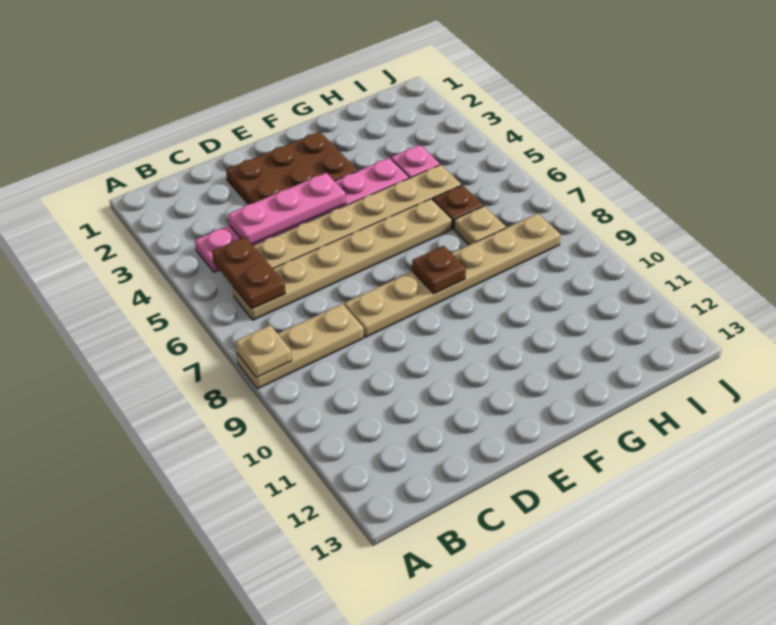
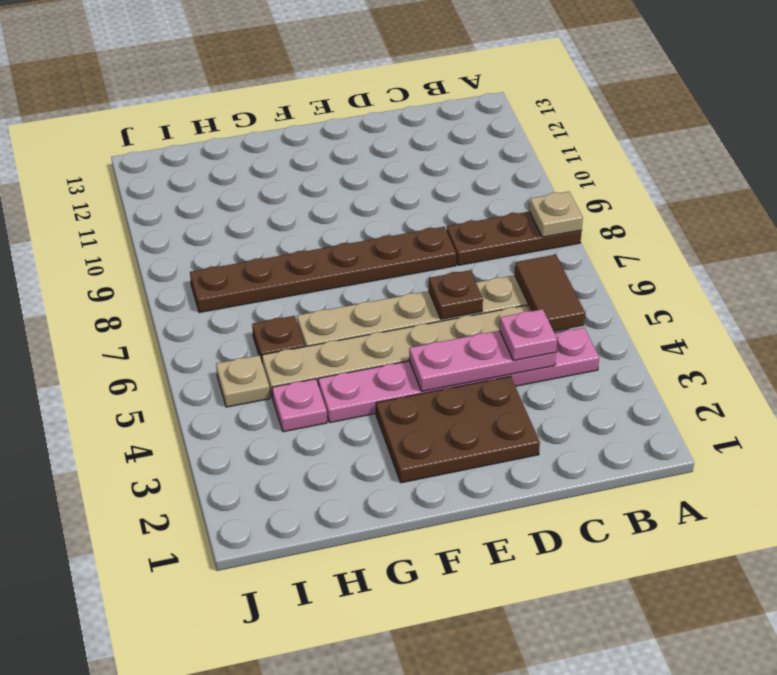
tan plate A8:C8 level 1 -> brown plate A8:C8 level 1
brown plate B5:B6 level 2 -> brown tile B5:B6 level 2
none -> pink plate C4 level 3
tan plate D8:I8 level 1 -> brown plate D8:I8 level 1
brown plate F8 level 2 -> brown plate D6 level 2
tan plate H7 level 1 -> tan plate I5 level 1

